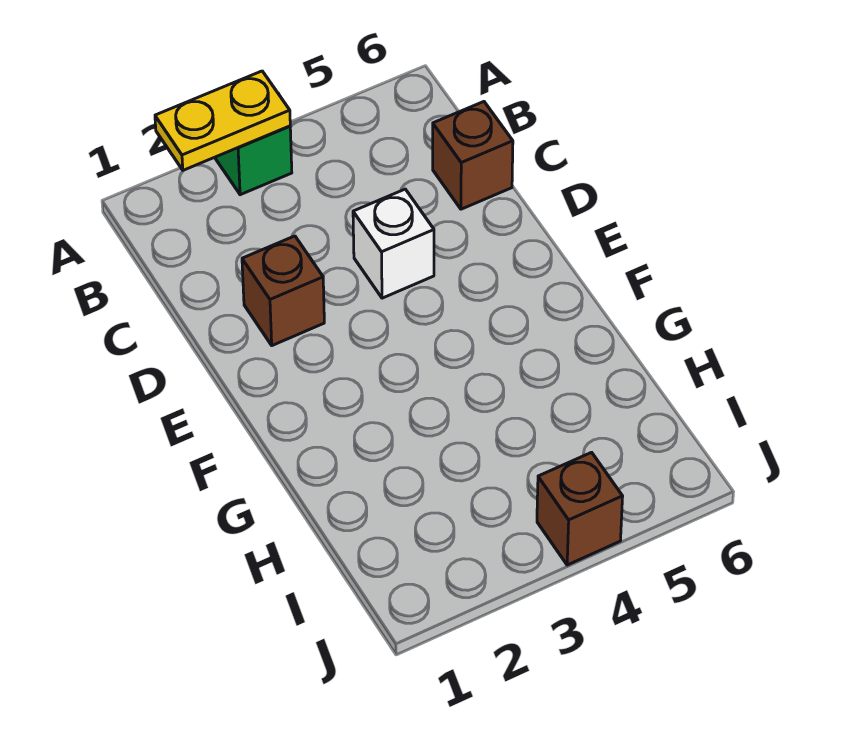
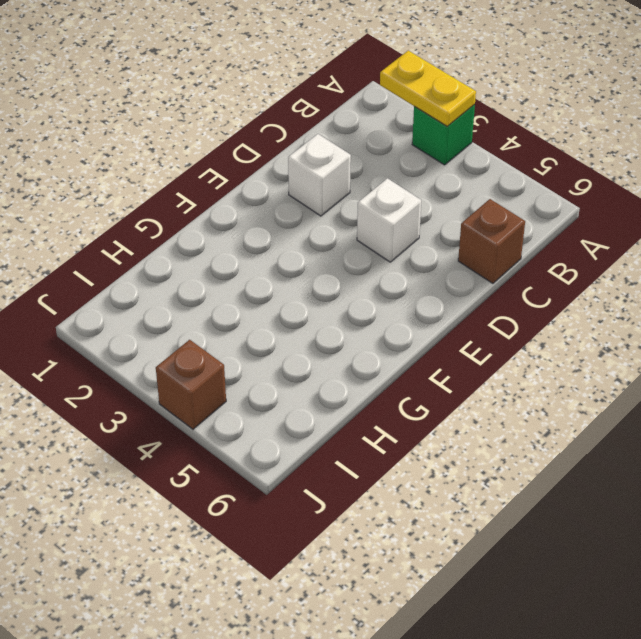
brown brick D2 level 1 -> white brick D2 level 1

